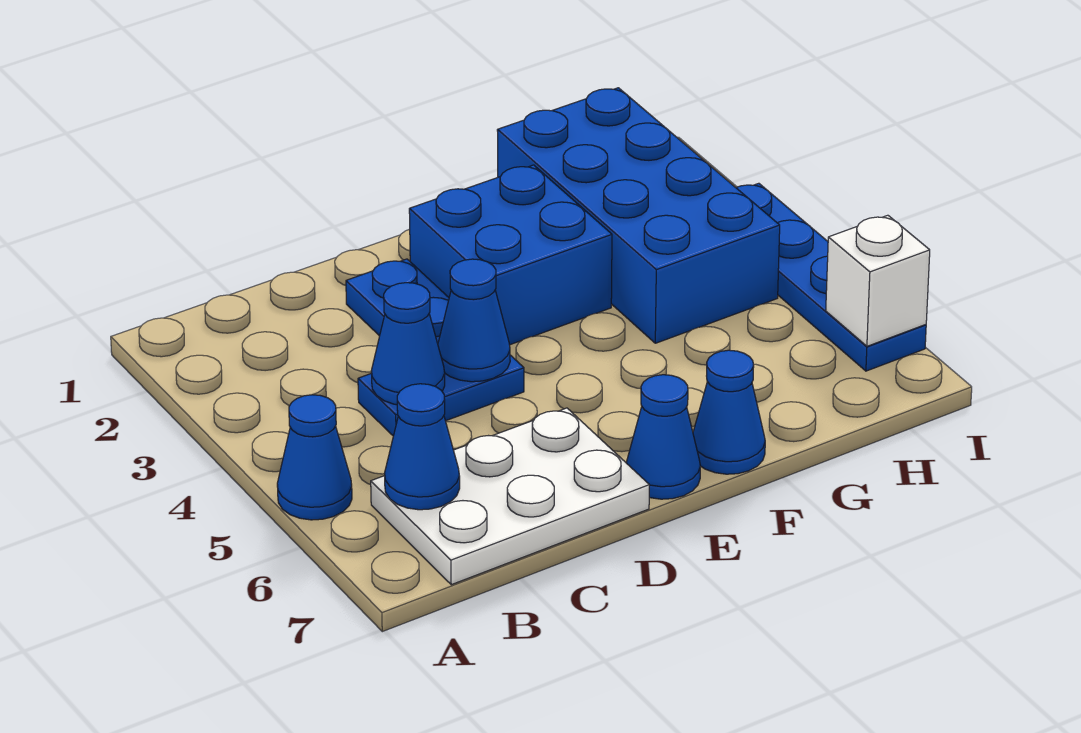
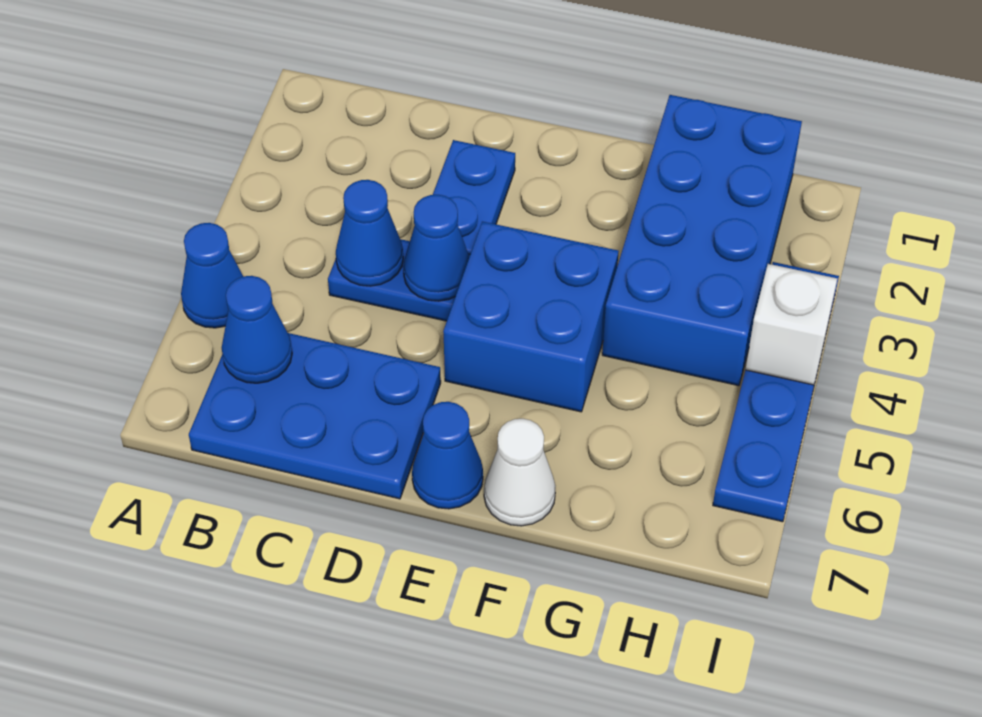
white plate B6:D7 level 1 -> blue plate B6:D7 level 1
blue brick E2:F3 level 1 -> blue brick E4:F5 level 1
blue cone F7 level 1 -> white cone F7 level 1
white brick I6 level 2 -> white brick I4 level 2

